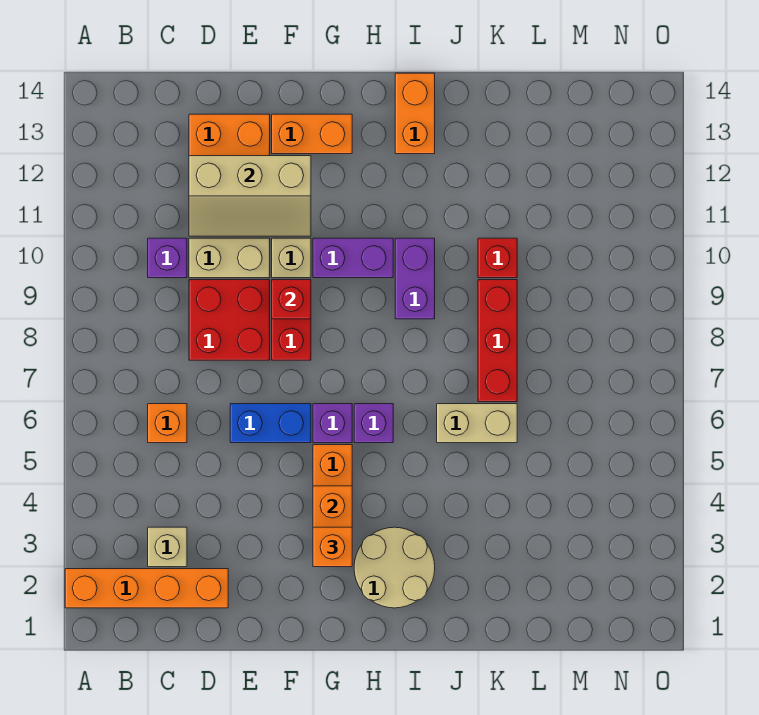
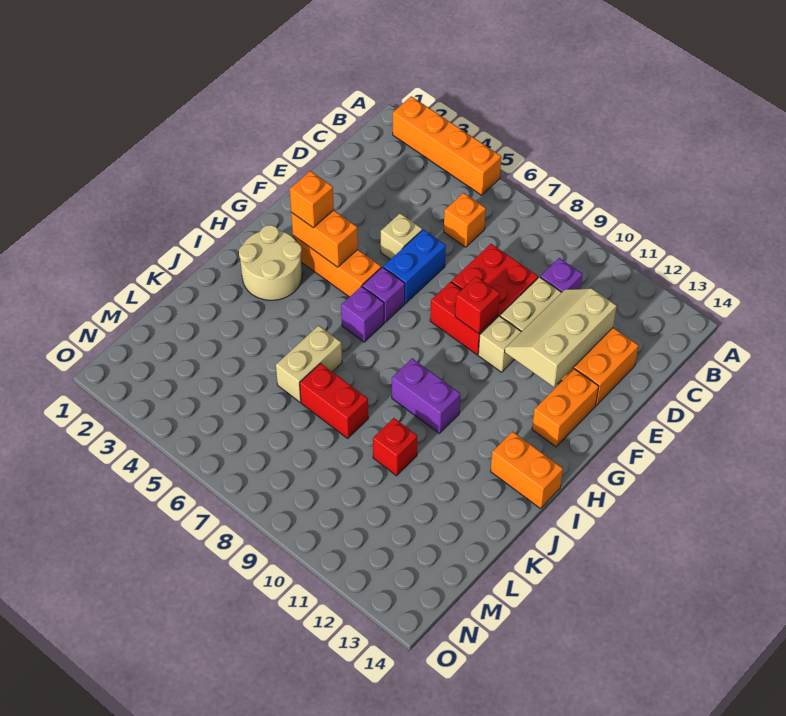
orange brick A2:D2 level 1 -> orange brick A2:A5 level 1
tan brick C3 level 1 -> tan brick E5 level 1
purple brick G10:H10 level 1 -> none
red brick K7:K9 level 1 -> red brick K7:K8 level 1

